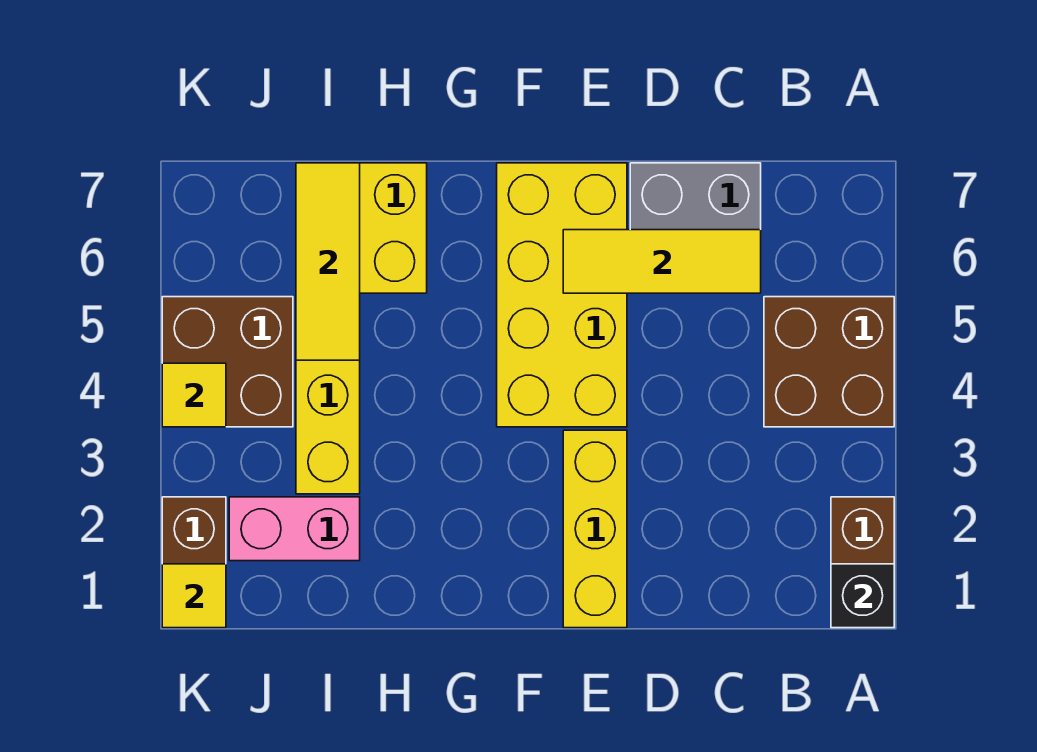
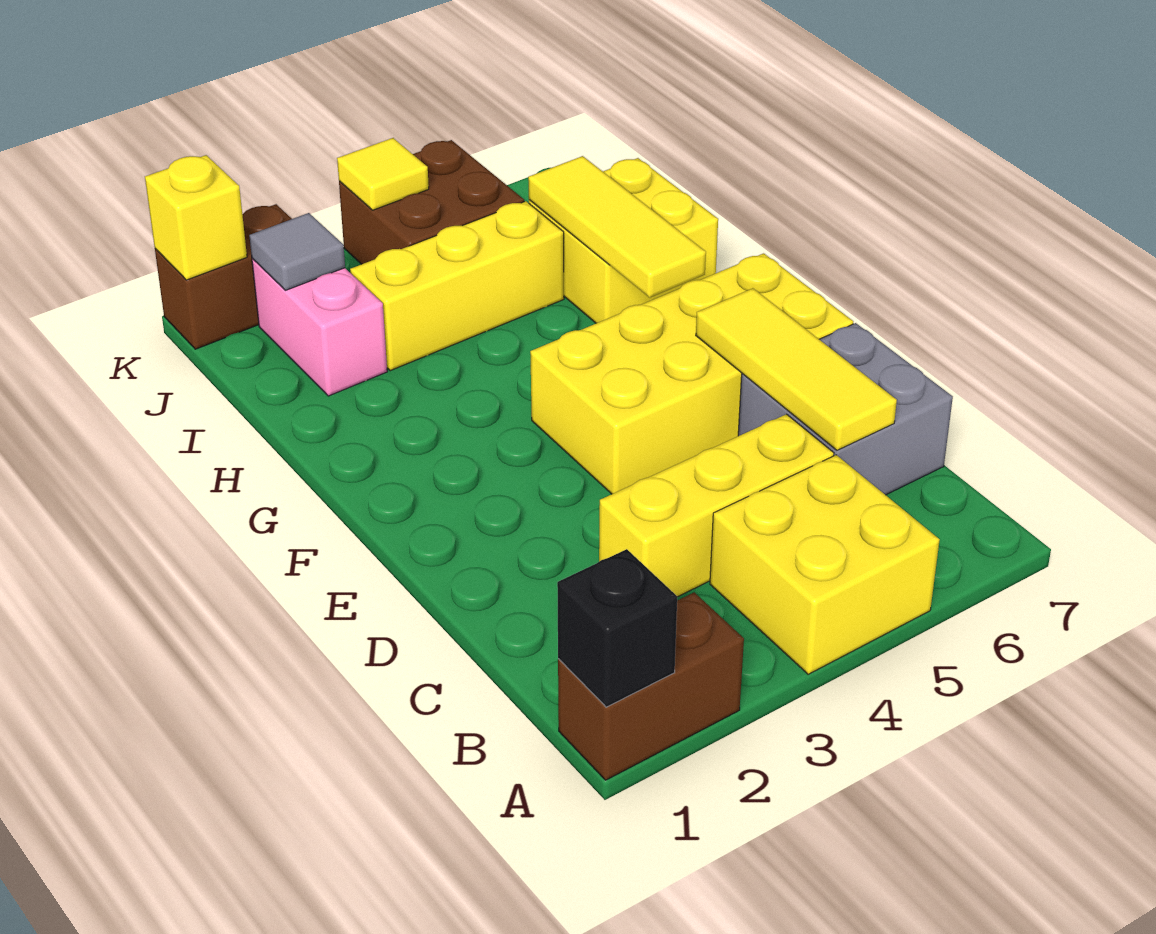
brown brick A4:B5 level 1 -> yellow brick A4:B5 level 1
yellow brick E1:E3 level 1 -> yellow brick C3:C5 level 1
yellow tile I5:I7 level 2 -> yellow tile G6:I6 level 2
none -> grey tile J2 level 2
yellow tile K1 level 2 -> yellow brick K1 level 2

